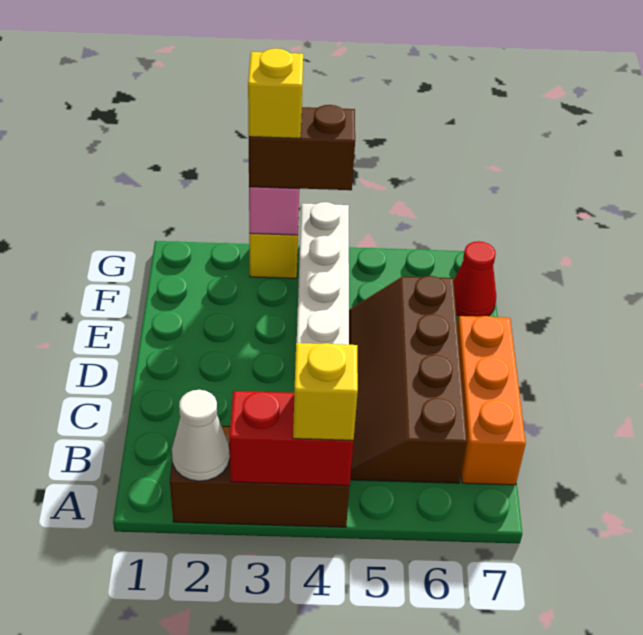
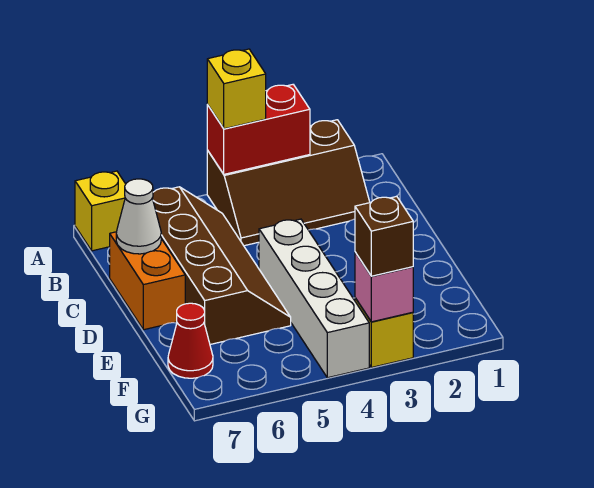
white cone A2 level 2 -> white cone C7 level 2
orange brick B7:D7 level 1 -> orange brick C7:D7 level 1
brown brick G3:G4 level 3 -> brown brick G3 level 3
yellow brick G3 level 4 -> yellow brick A7 level 1

